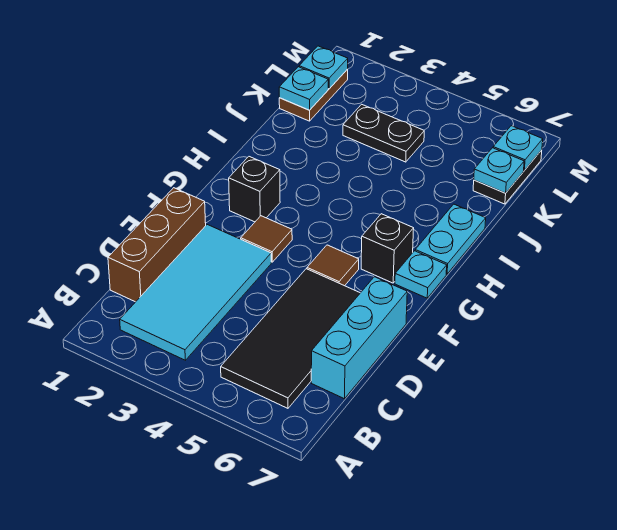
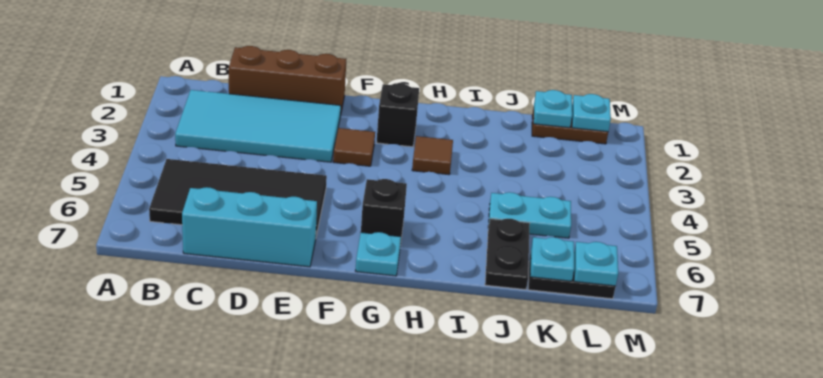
brown tile F5 level 1 -> brown tile H3 level 1
cyan plate H7:I7 level 1 -> cyan plate J5:K5 level 1
black plate K3:K4 level 1 -> black plate J6:J7 level 1

